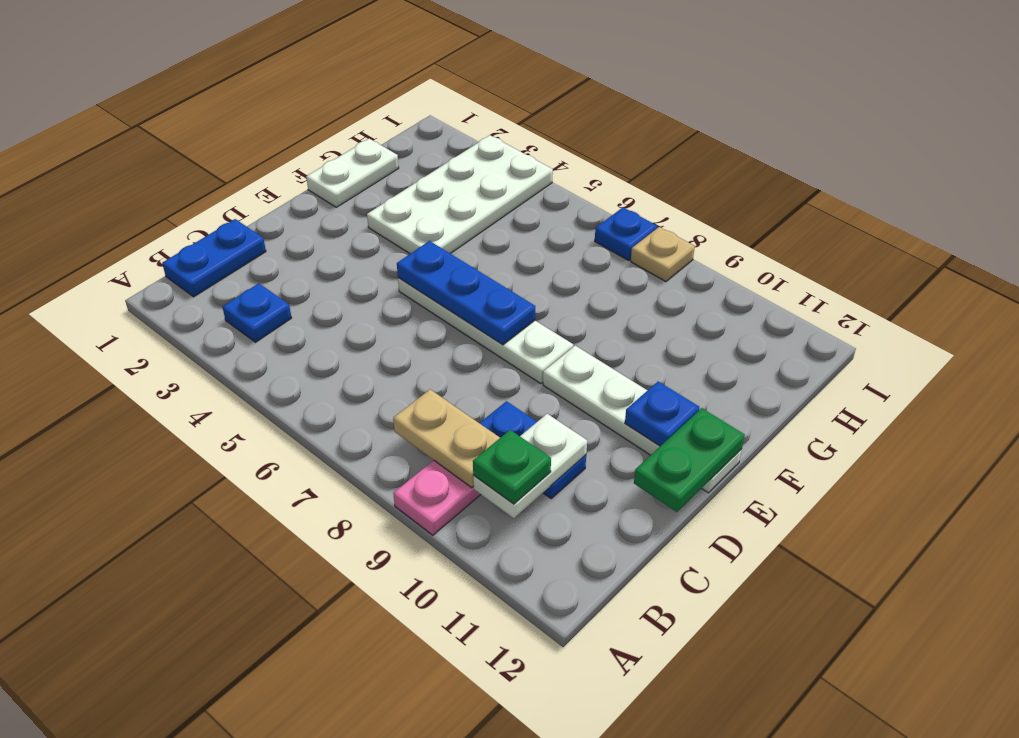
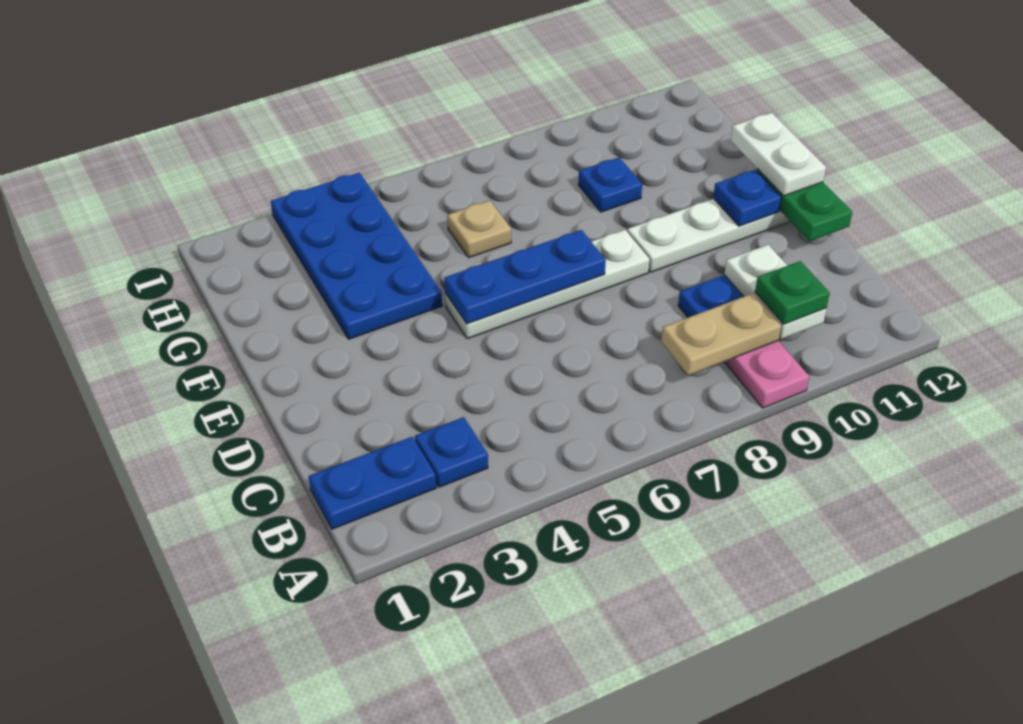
blue plate B1:C1 level 1 -> blue plate B1:B2 level 1
white plate F1:G1 level 1 -> white plate E12:F12 level 3
white plate F3:I4 level 1 -> blue plate F3:I4 level 1
blue plate I7 level 1 -> blue plate G9 level 1
tan plate I8 level 1 -> tan plate G6 level 1

